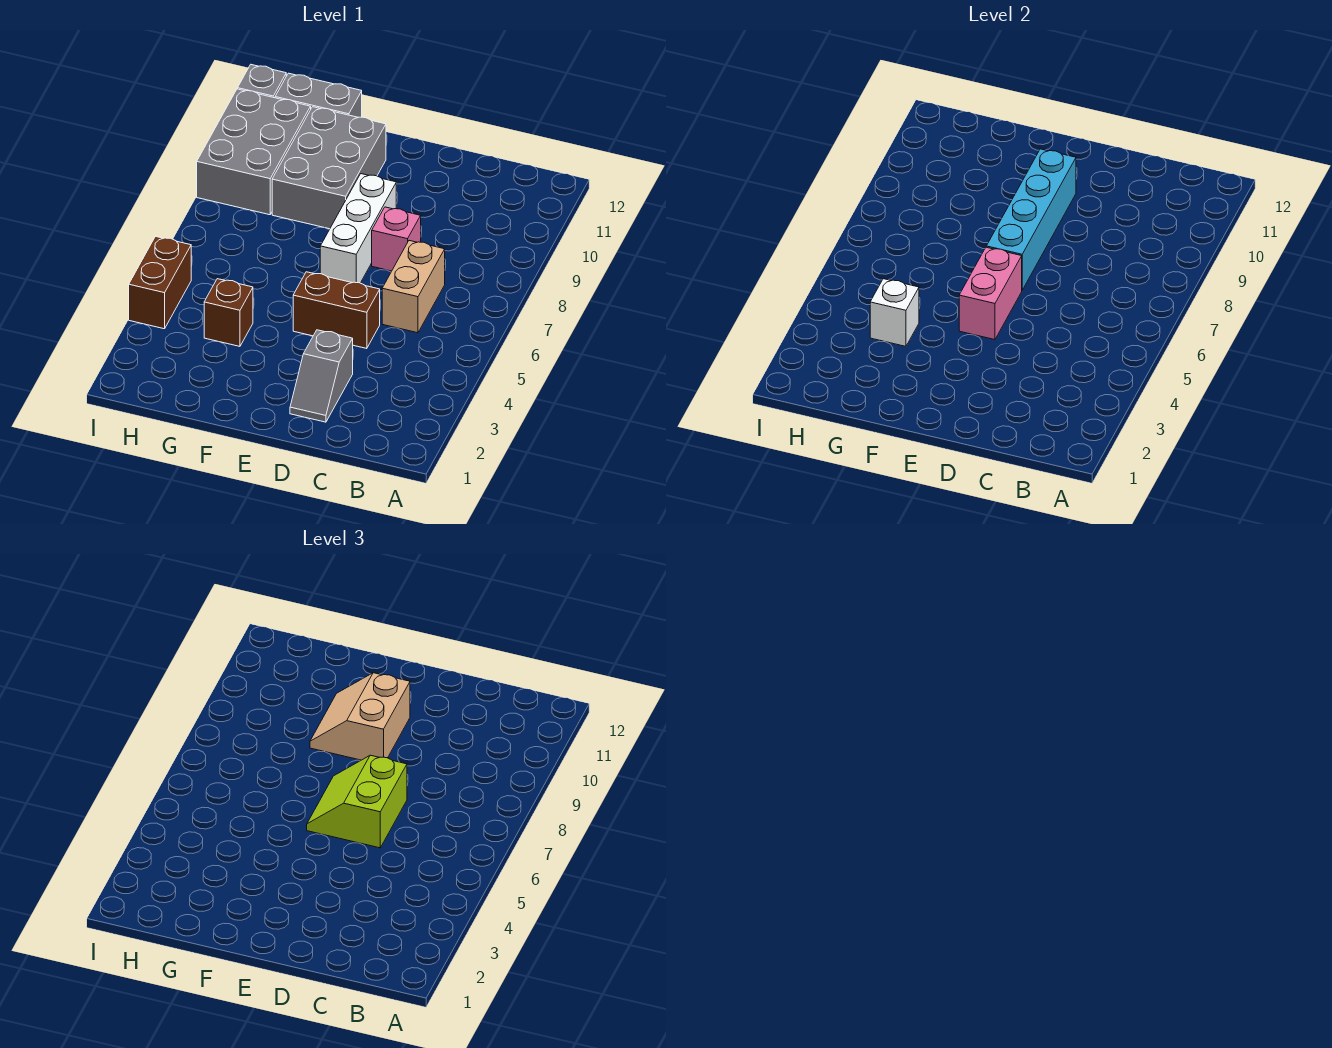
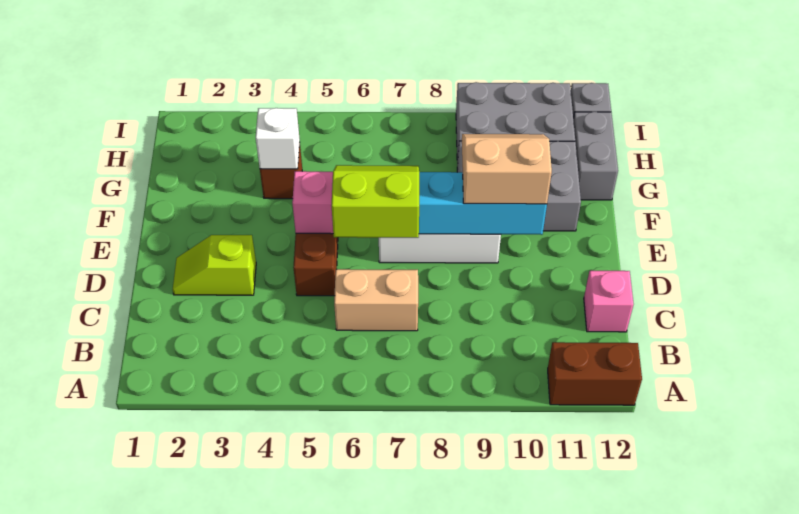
grey slope D2:D3 level 1 top 3 -> lime slope D2:D3 level 1 top 3
pink brick D8 level 1 -> pink brick C12 level 1
brown brick I4:I5 level 1 -> brown brick A11:A12 level 1

